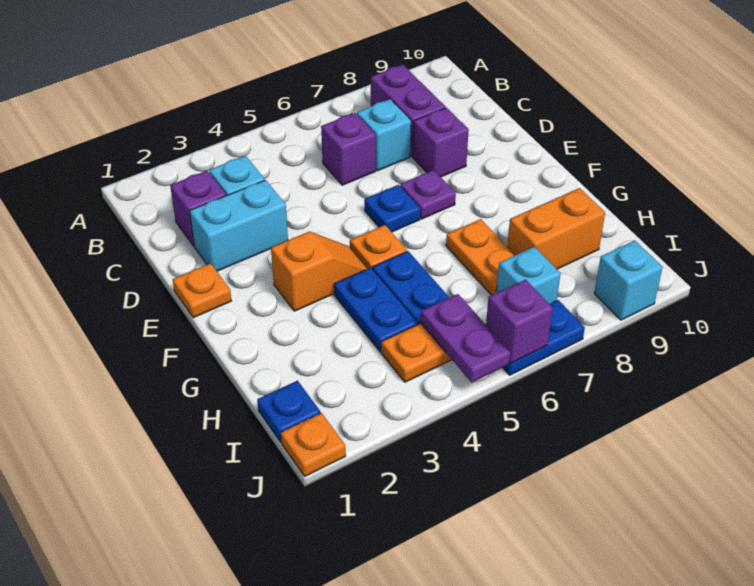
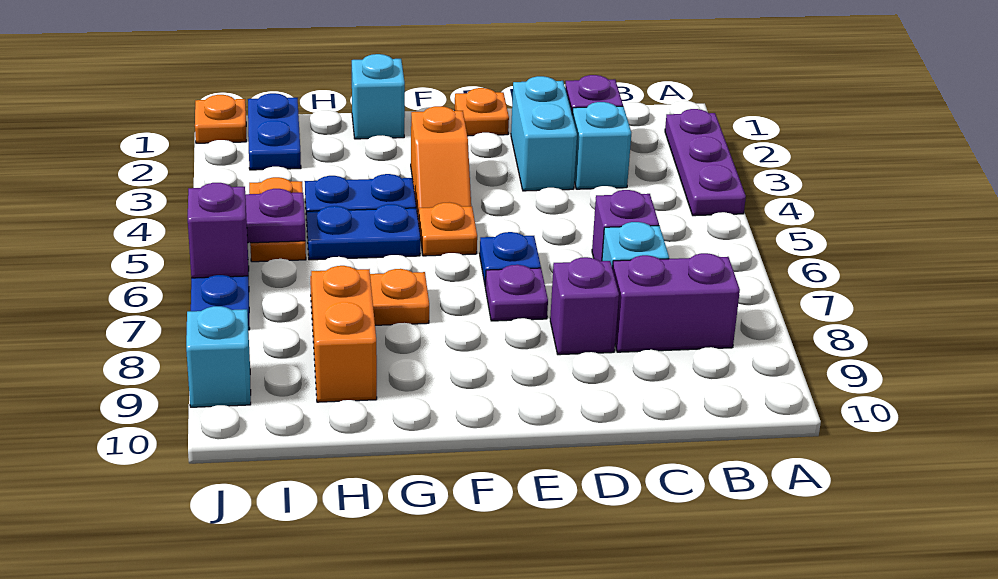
none -> purple plate A2:A4 level 1
blue plate I1 level 1 -> blue plate I1:I2 level 1
cyan brick I7 level 1 -> cyan brick G1 level 1

